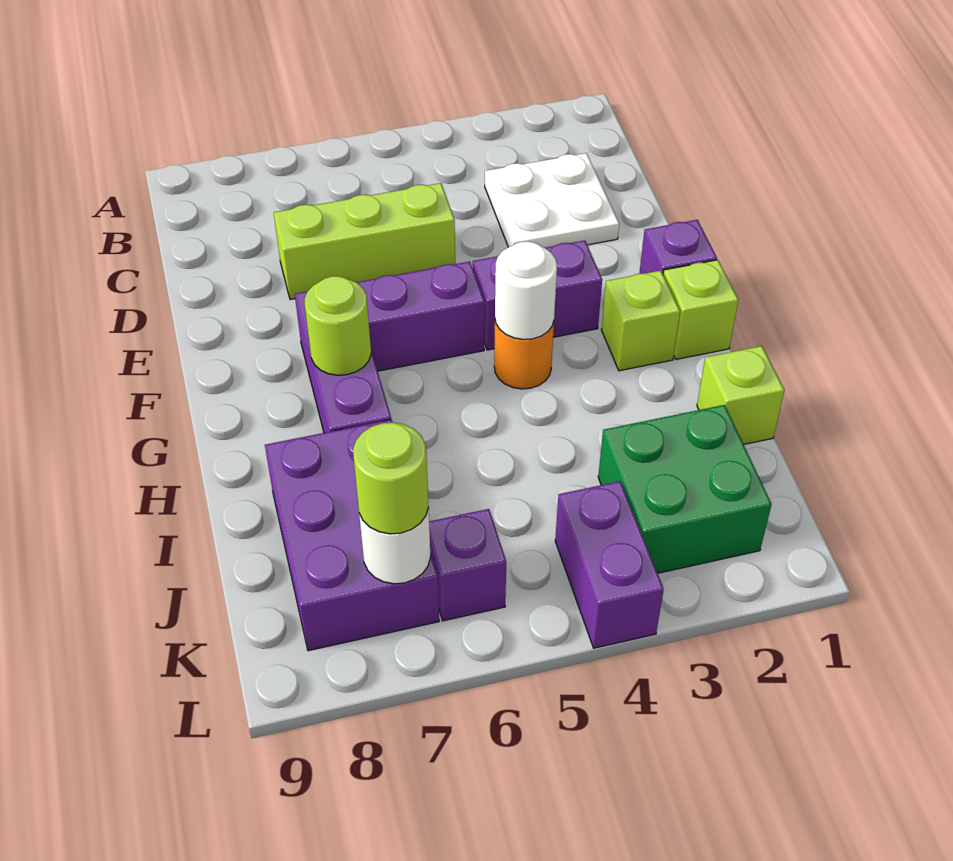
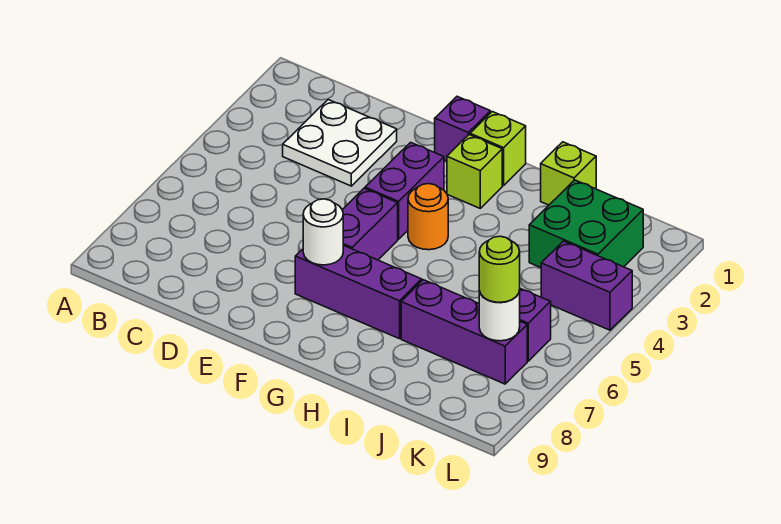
lime brick D5:D7 level 1 -> none
white round brick G4 level 2 -> white round brick F7 level 2
lime round brick G7 level 2 -> none
purple brick I7:K8 level 1 -> purple brick I7:K7 level 1

